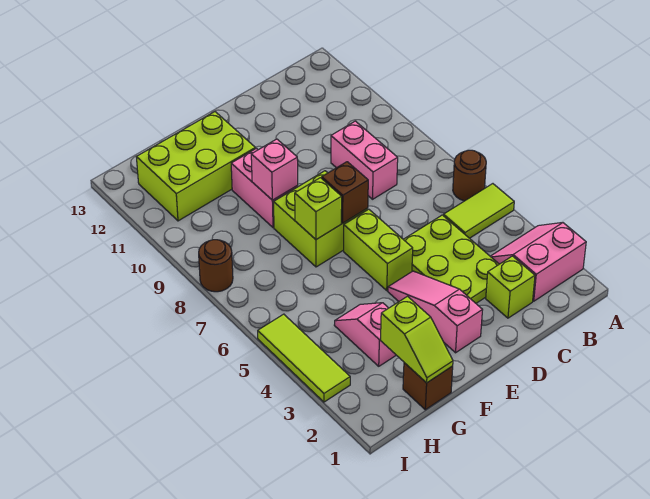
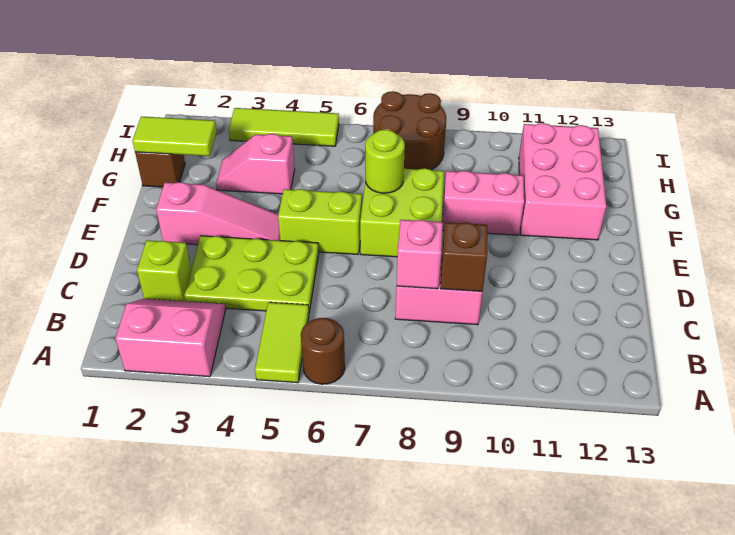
pink slope A2:B3 level 1 top 2 -> pink slope A2:B3 level 1 top A
brown brick E7 level 2 -> brown brick C9 level 2
lime brick F7 level 2 -> lime round brick F7 level 2
pink brick F9 level 2 -> pink brick C8 level 2
lime brick F11:H12 level 1 -> pink brick F11:H12 level 1
lime slope G1:G2 level 2 top 2 -> lime tile G1:G2 level 2
pink slope G3:G4 level 1 top 3 -> pink slope G3:G4 level 1 top 4
brown round brick I8 level 1 -> brown round brick H7:I8 level 1

